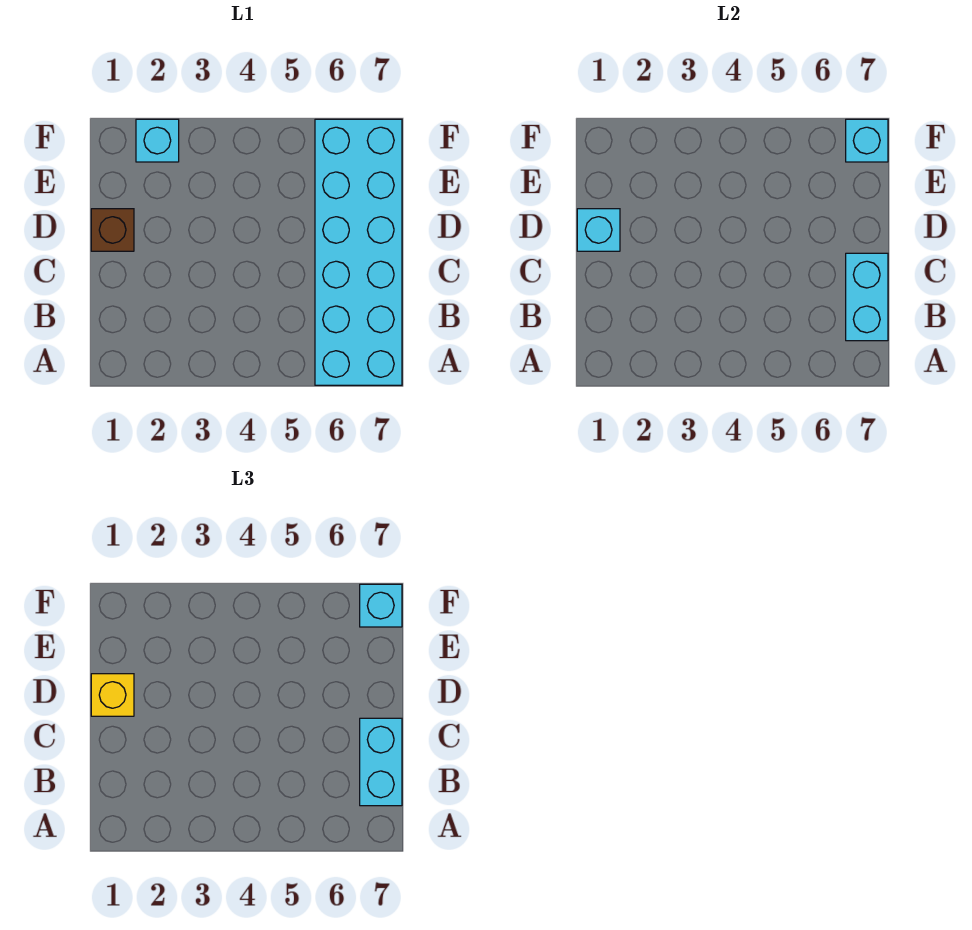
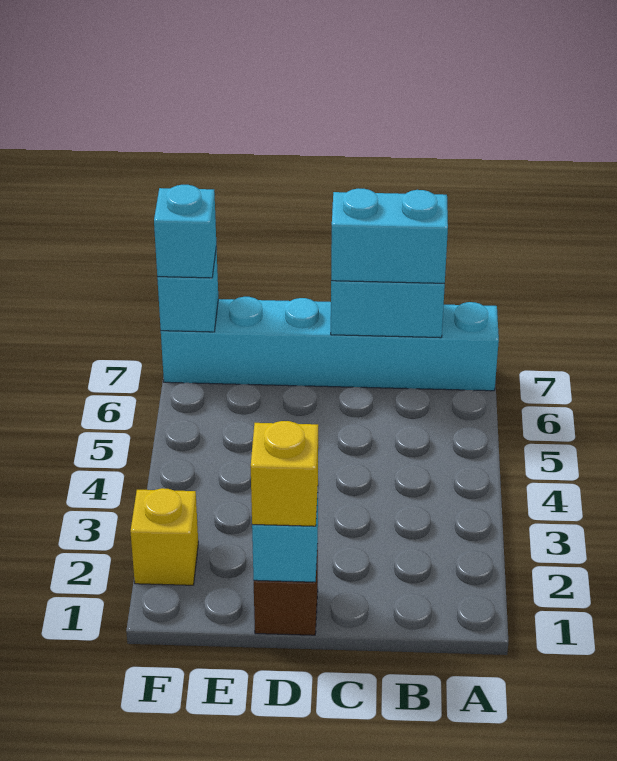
cyan brick A6:F7 level 1 -> cyan brick A7:F7 level 1
cyan brick F2 level 1 -> yellow brick F2 level 1

